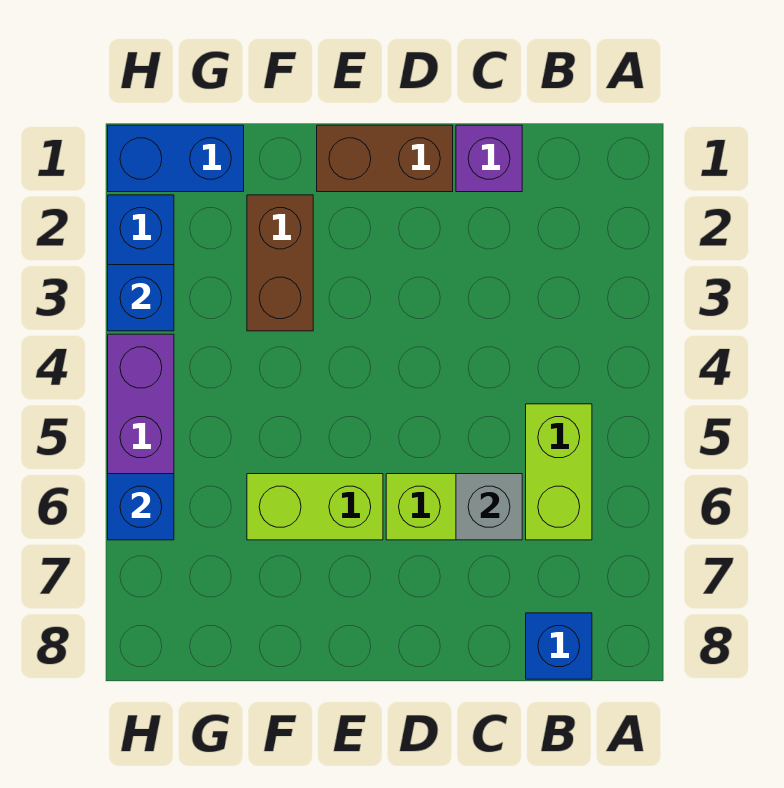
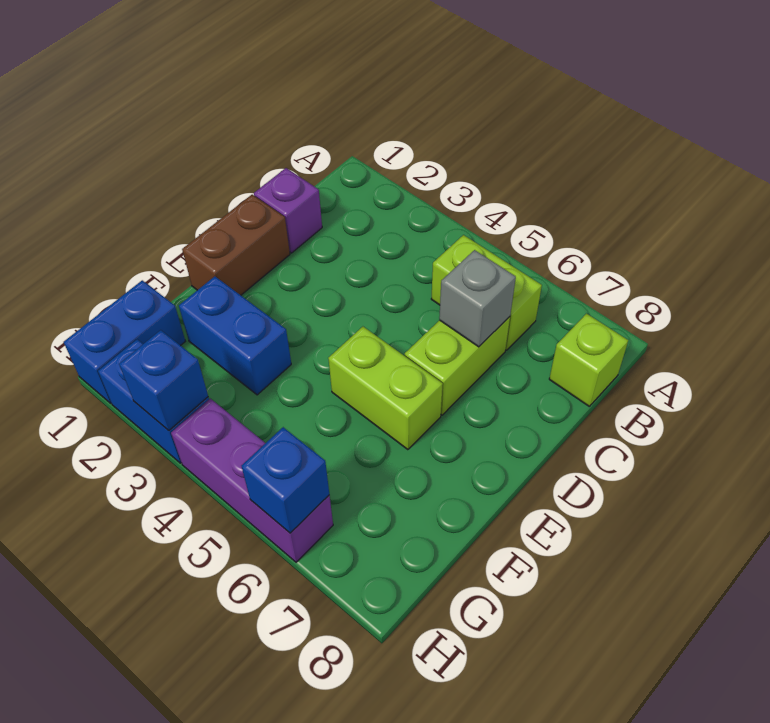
blue brick B8 level 1 -> lime brick B8 level 1
lime brick E6:F6 level 1 -> lime brick E5:E6 level 1
brown brick F2:F3 level 1 -> blue brick F2:F3 level 1

